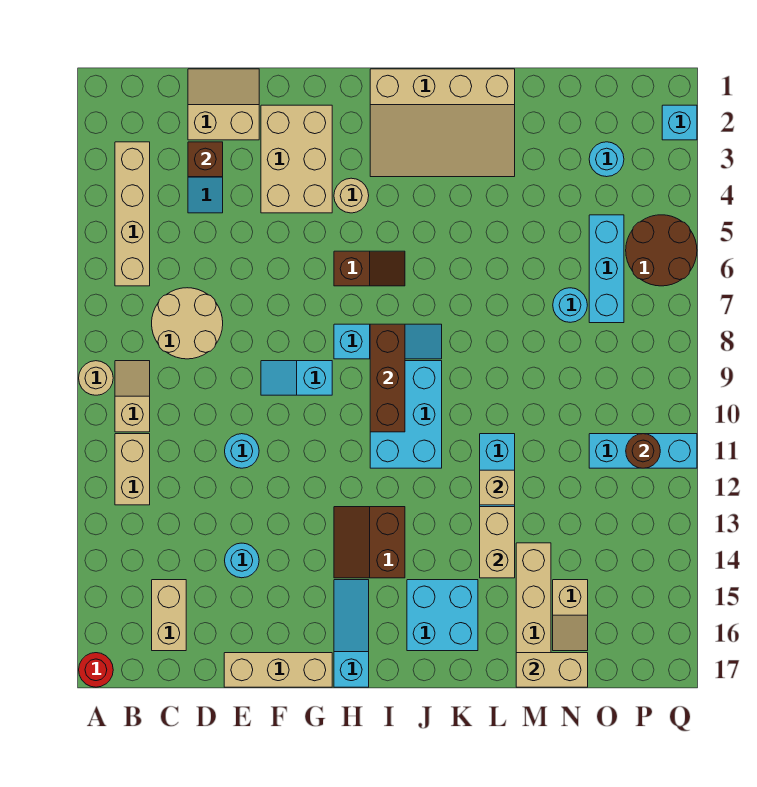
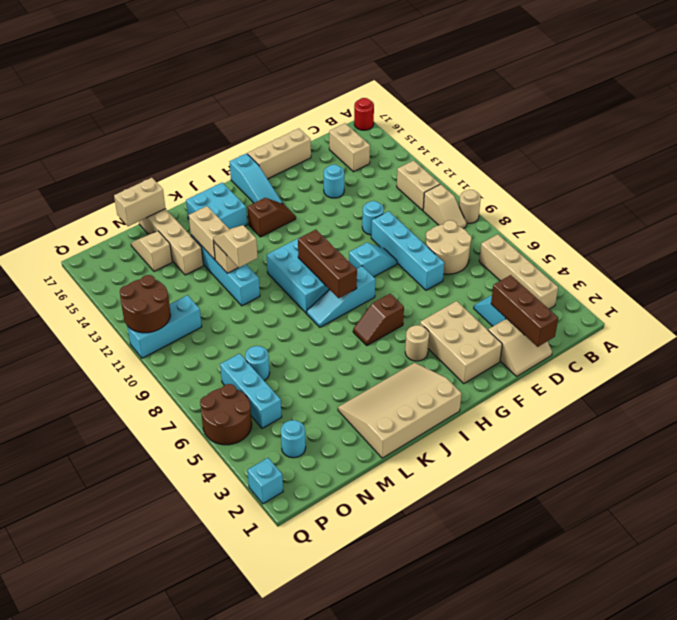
brown brick D3 level 2 -> brown brick D1:D3 level 2
none -> cyan brick E7:E10 level 1
brown slope H13:I14 level 1 top I -> brown slope H14:I14 level 1 top I
none -> tan slope L11:L12 level 3 top 11
brown round brick P11 level 2 -> brown round brick P11:Q12 level 2

